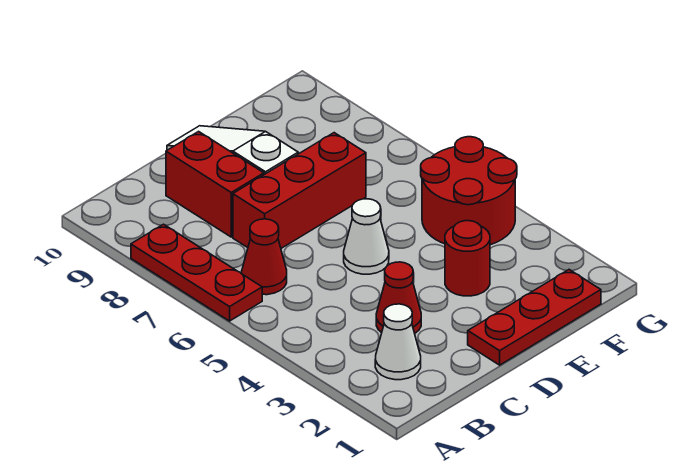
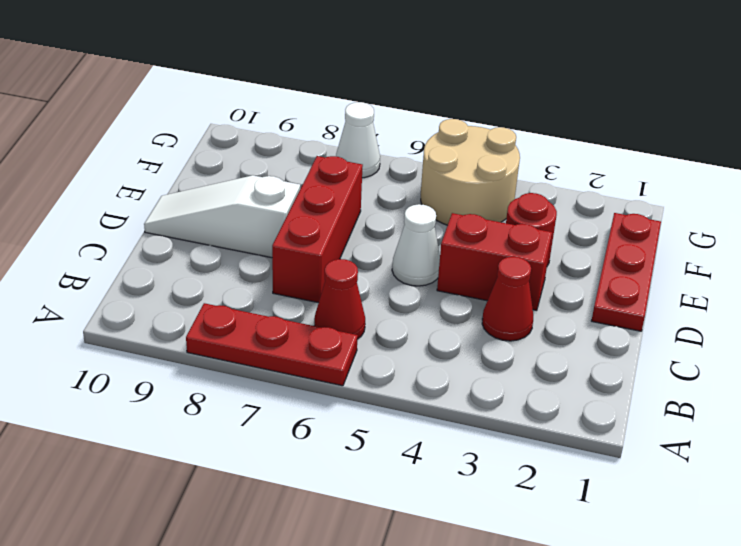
white cone B2 level 1 -> white cone G7 level 1
red brick C8:C9 level 1 -> red brick D3:D4 level 1
red round brick F4:G5 level 1 -> tan round brick F4:G5 level 1

